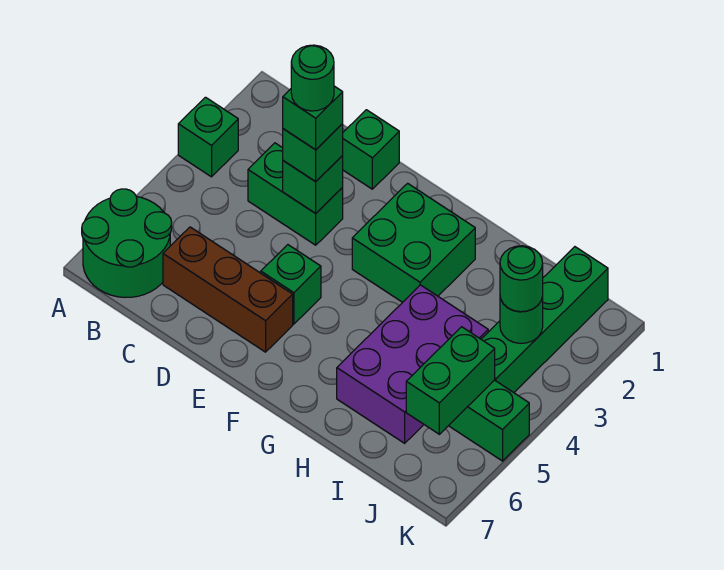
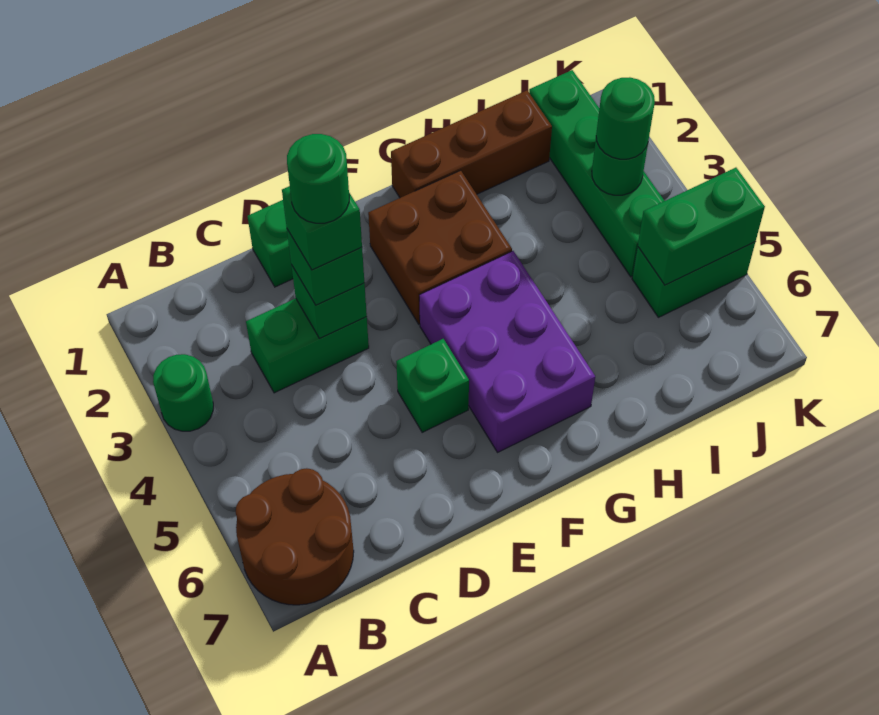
green brick A3 level 1 -> green round brick A3 level 1
green round brick A6:B7 level 1 -> brown round brick A6:B7 level 1
brown brick C6:E6 level 1 -> brown brick G1:I1 level 1
green brick F2:G3 level 1 -> brown brick F2:G3 level 1
purple brick H4:I6 level 1 -> purple brick F4:G6 level 1
green brick J5:J6 level 2 -> green brick J5:K5 level 2

